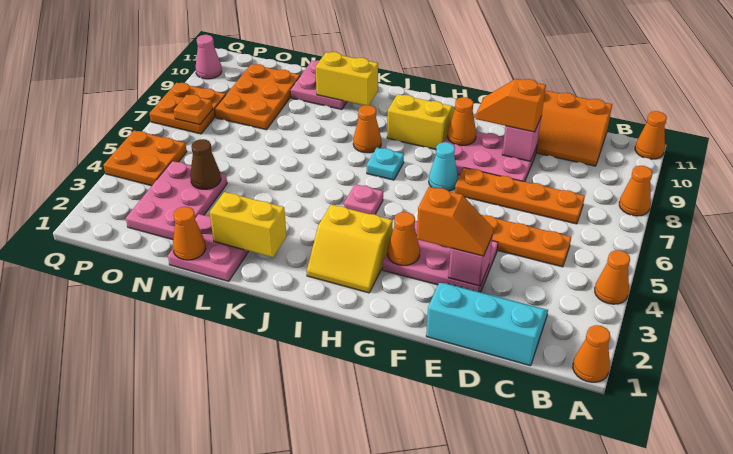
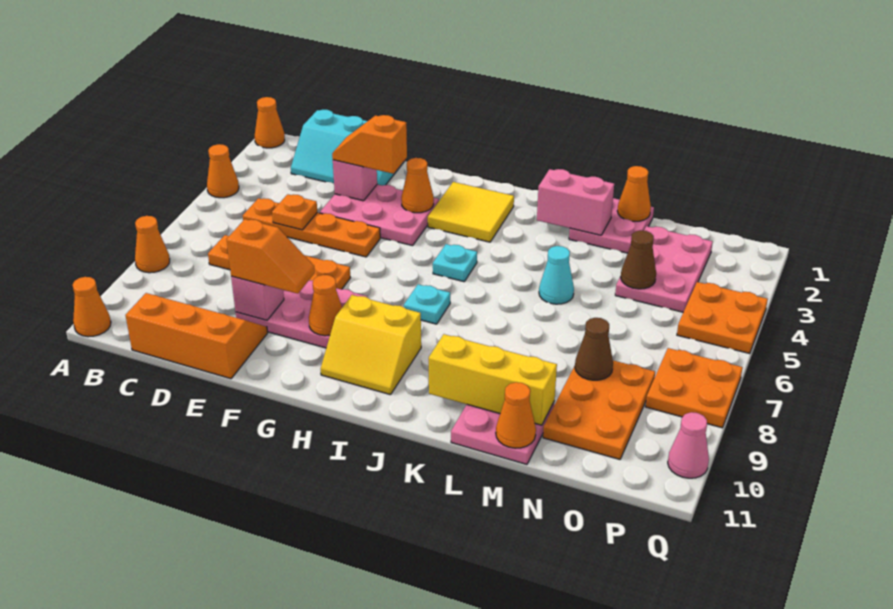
cyan cone G7 level 1 -> cyan cone L5 level 1
yellow slope H2:I3 level 1 top 3 -> yellow tile H2:I3 level 1
pink plate I5 level 1 -> cyan plate I5 level 1
orange cone J8 level 1 -> orange cone M11 level 2
yellow brick K2:L2 level 2 -> pink brick K2:L2 level 2
yellow brick K10:L10 level 2 -> yellow brick K10:M10 level 2
none -> brown cone N8 level 2
orange plate P7 level 2 -> orange plate D5 level 2

